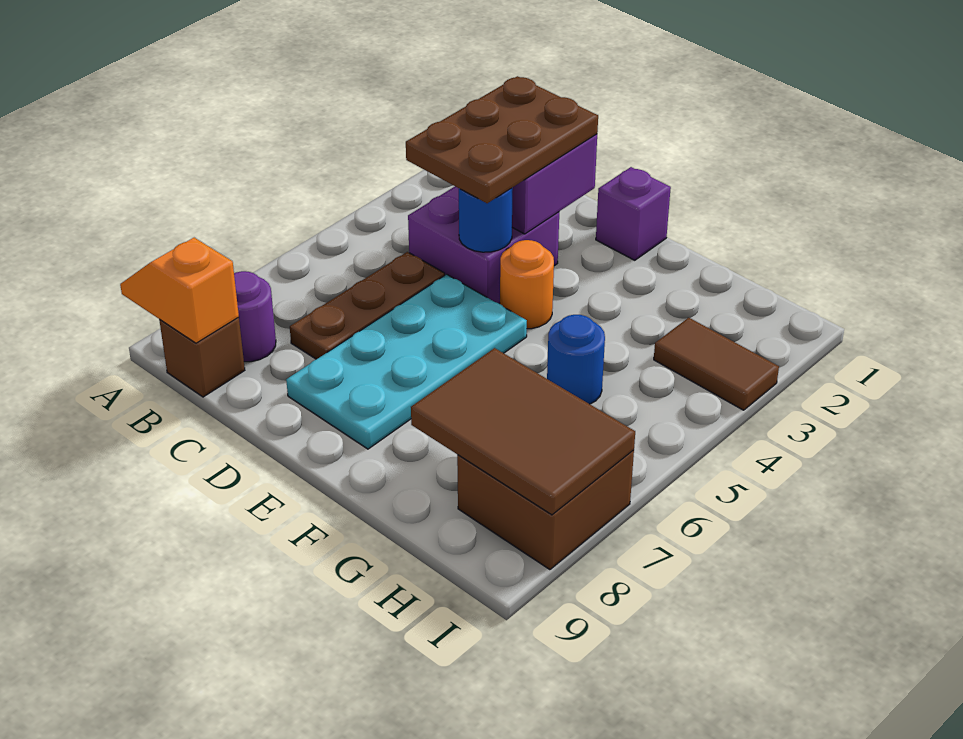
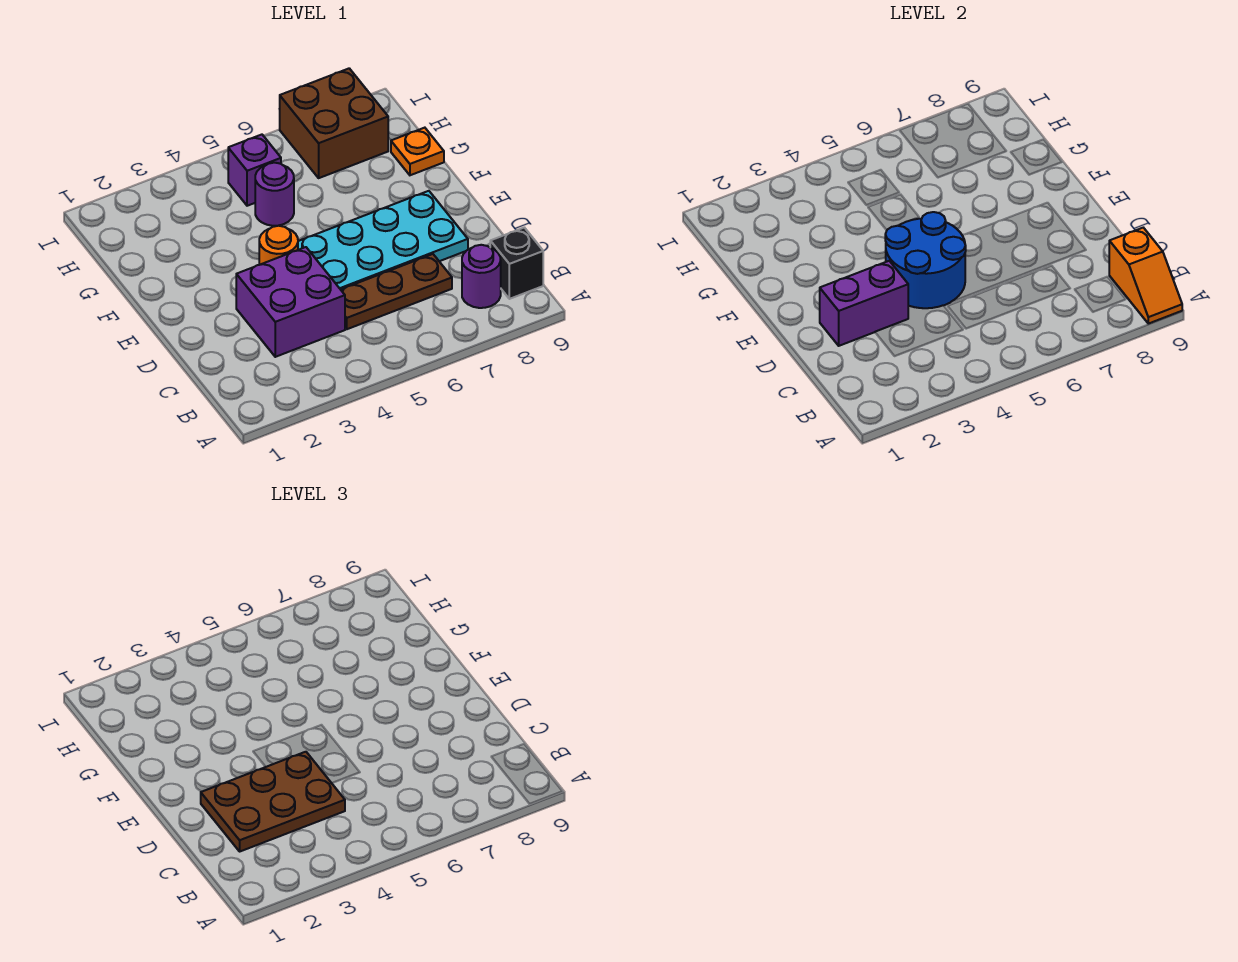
brown brick B9 level 1 -> black brick B9 level 1
blue round brick D4 level 2 -> blue round brick D4:E5 level 2
purple brick E1 level 1 -> purple brick H5 level 1
blue round brick G5 level 1 -> purple round brick G5 level 1
brown tile G7:I8 level 2 -> none
none -> orange plate G9 level 1
brown tile H3:I3 level 1 -> none

